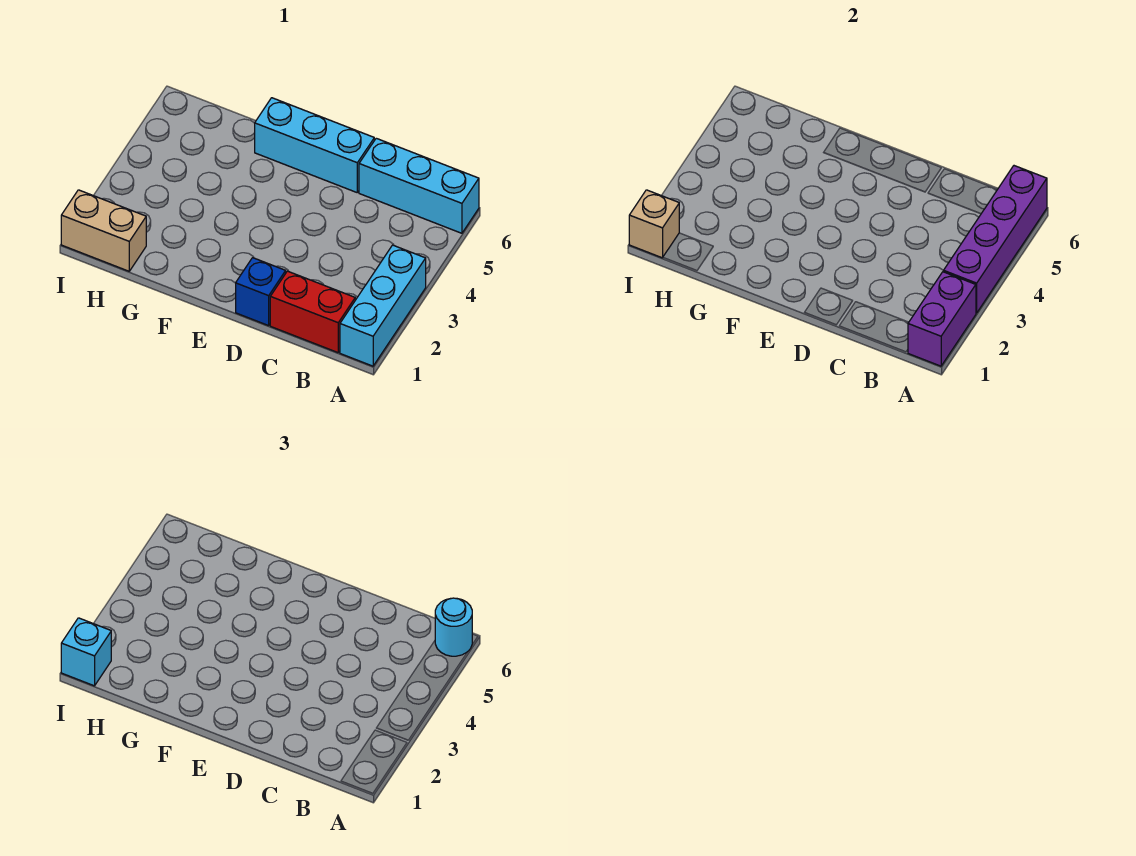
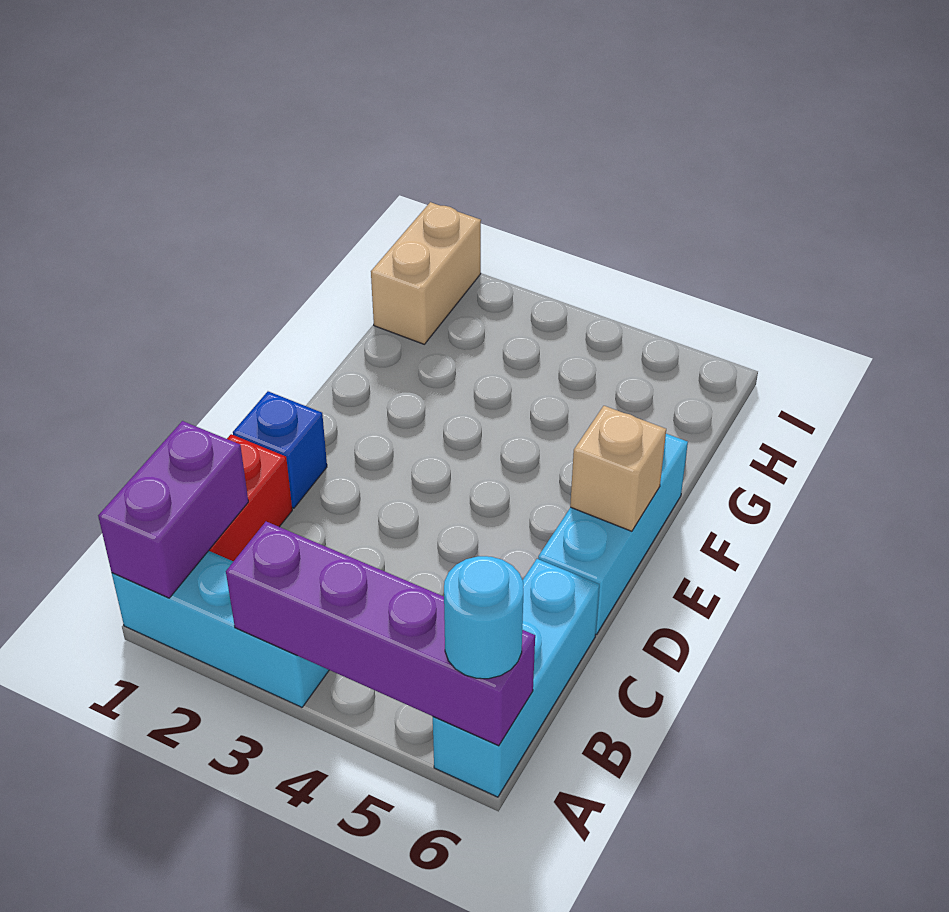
purple brick A1:A2 level 2 -> purple brick A1:B1 level 2
tan brick I1 level 2 -> tan brick E6 level 2
cyan brick I1 level 3 -> none

